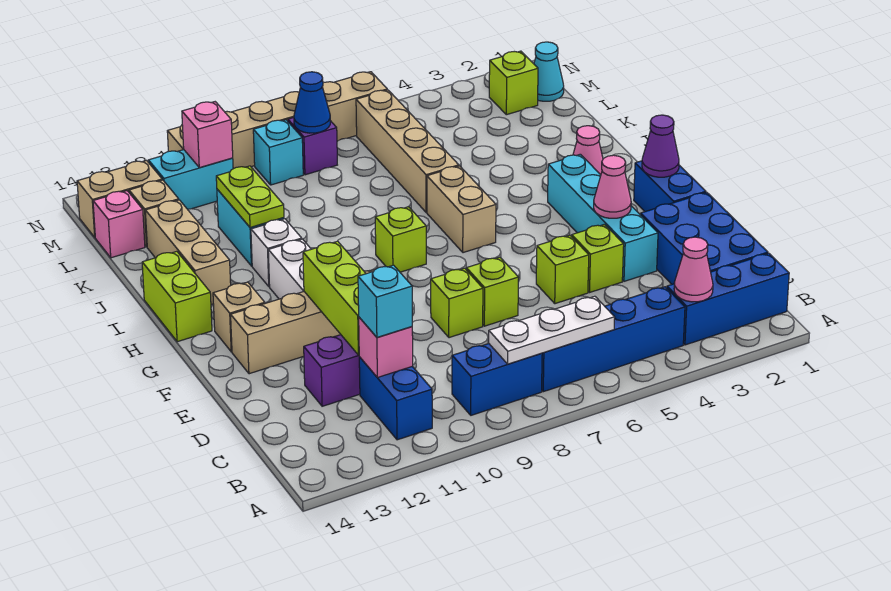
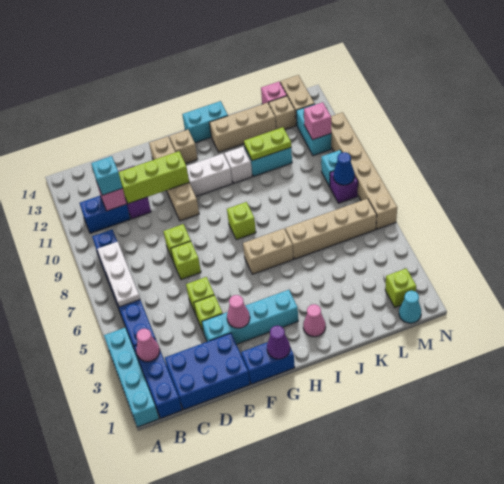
none -> cyan brick A1:A4 level 1
lime brick H14:I14 level 1 -> cyan brick H14:I14 level 1

